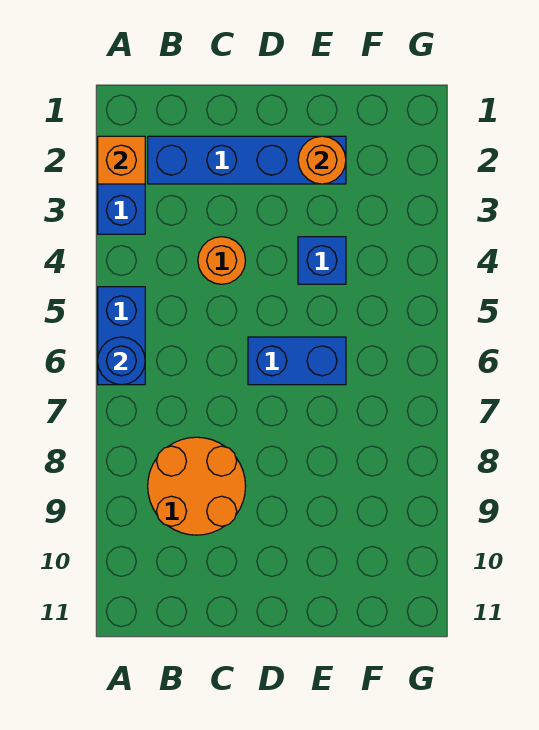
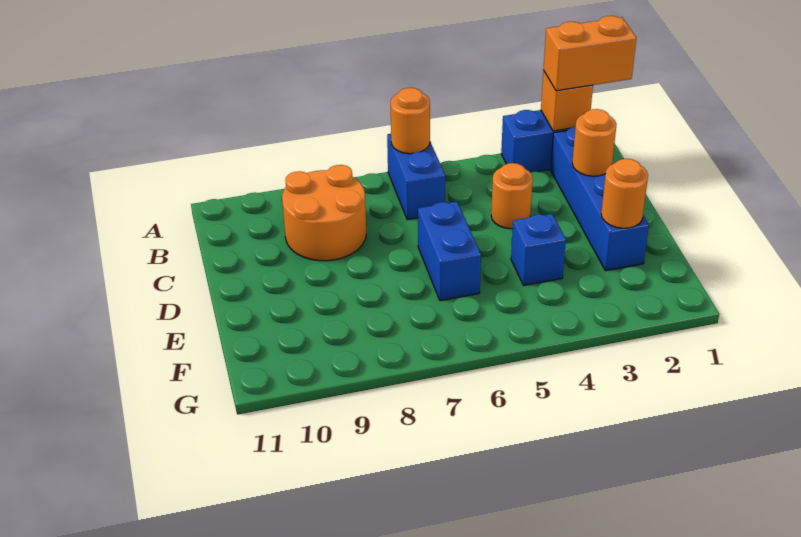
none -> orange brick A1:A2 level 3
blue brick A5:A6 level 1 -> blue brick A6:B6 level 1
blue round brick A6 level 2 -> orange round brick A6 level 2
none -> orange round brick C2 level 2

